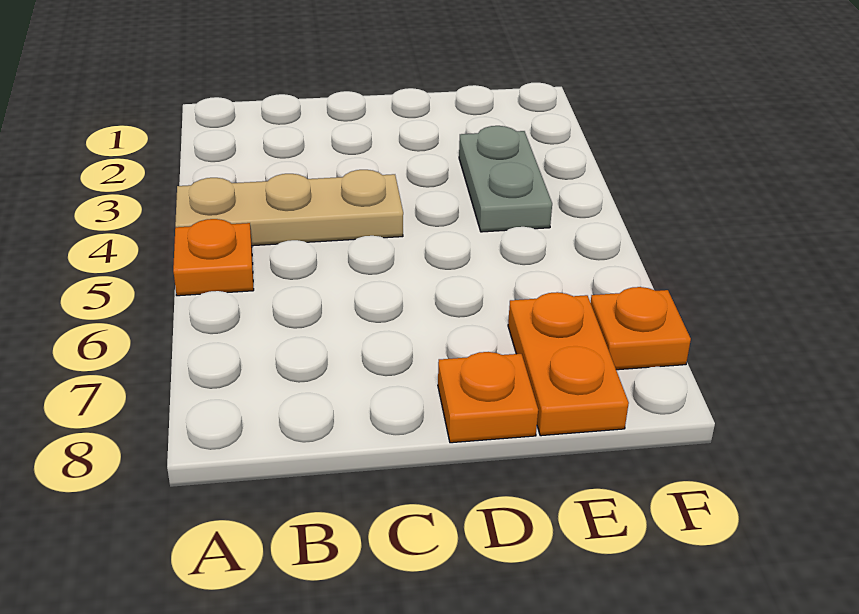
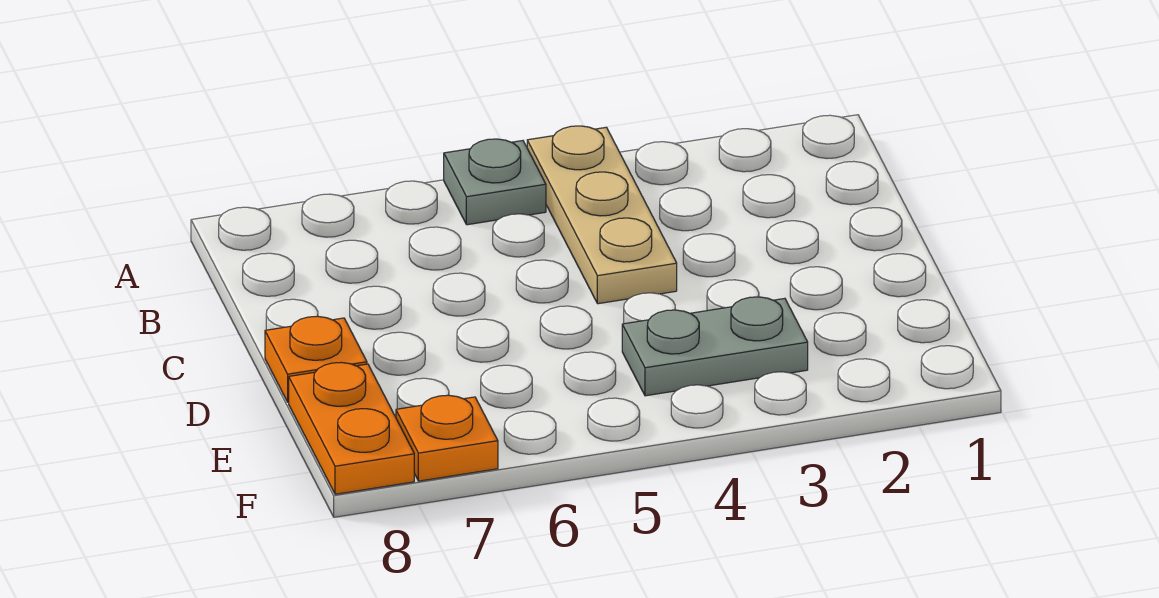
orange plate A5 level 1 -> grey plate A5 level 1
orange plate E7:E8 level 1 -> orange plate E8:F8 level 1

